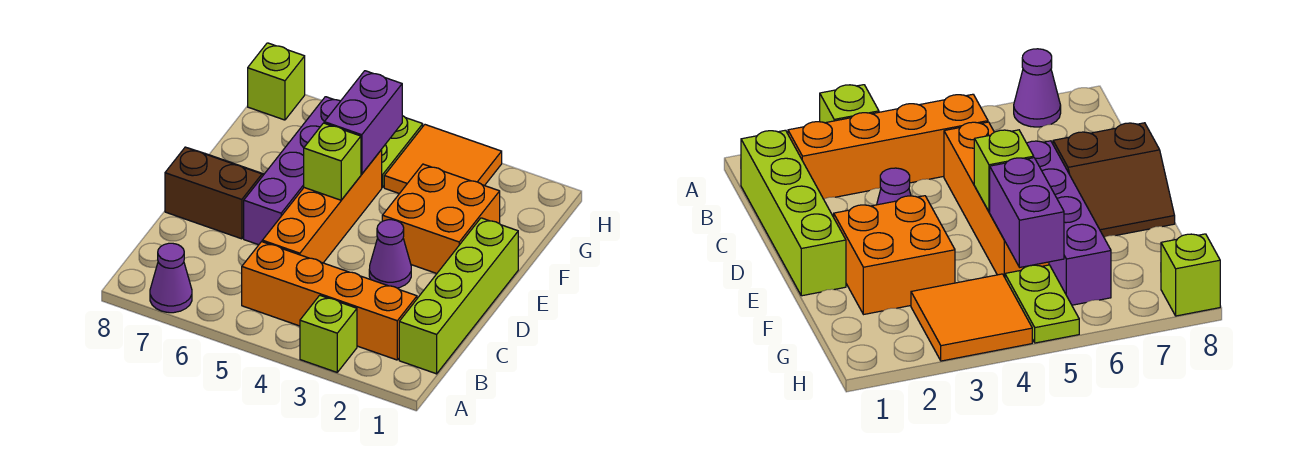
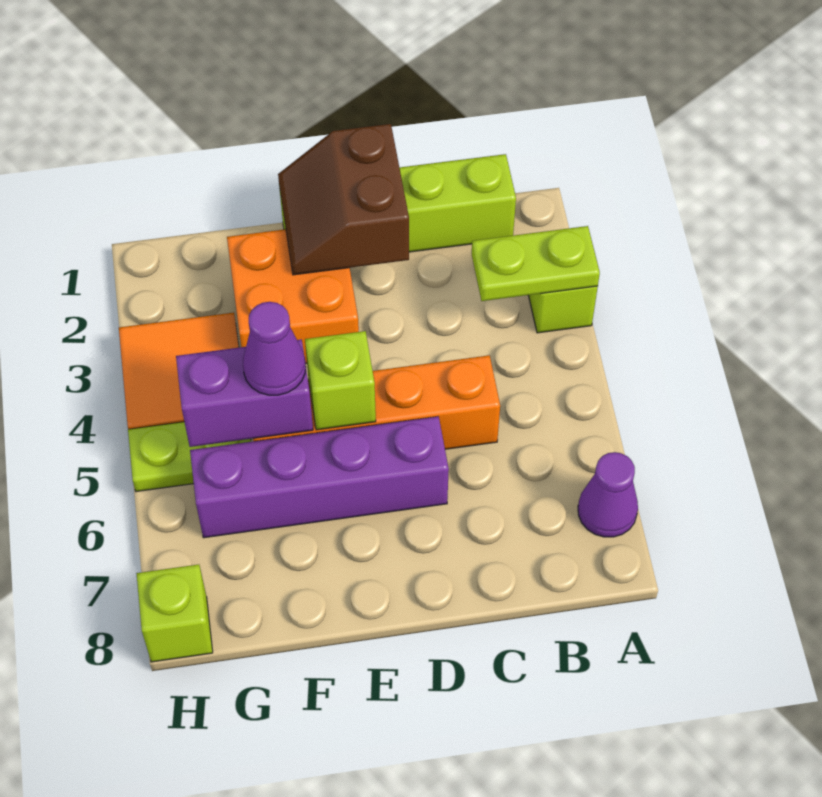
none -> lime plate A3:B3 level 2
orange brick B2:B5 level 1 -> none
purple cone D3 level 1 -> purple cone F5 level 3
brown slope D7:E8 level 1 top D -> brown slope D1:E2 level 2 top D

